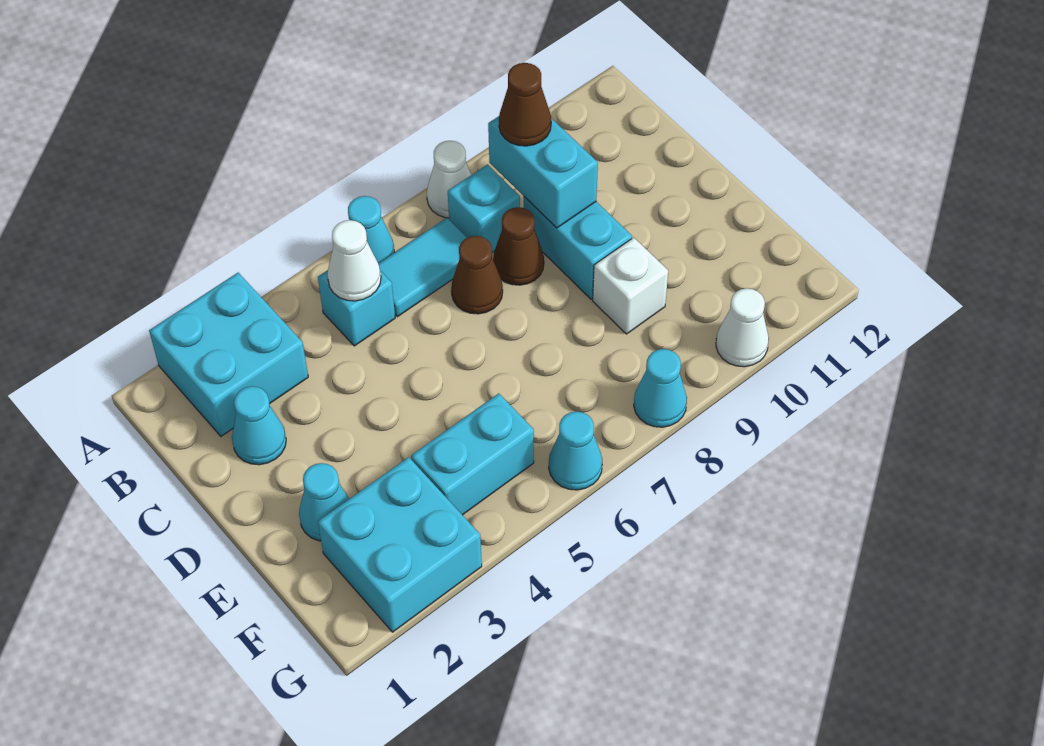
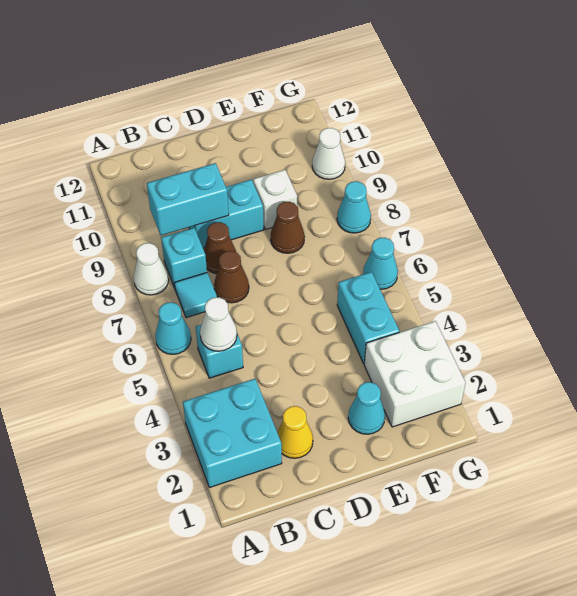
cyan tile B6:B7 level 1 -> cyan tile B7 level 1
brown cone B9 level 3 -> brown cone E8 level 1
cyan cone C2 level 1 -> yellow cone C2 level 1
cyan brick F2:G3 level 1 -> white brick F2:G3 level 1

